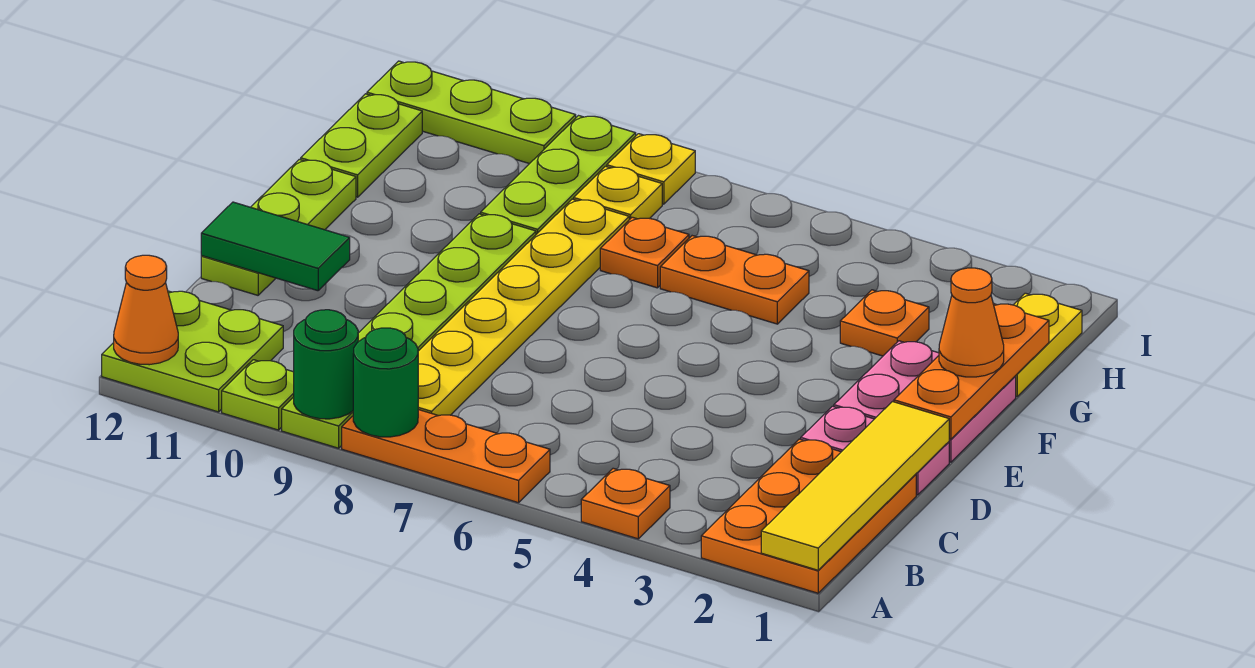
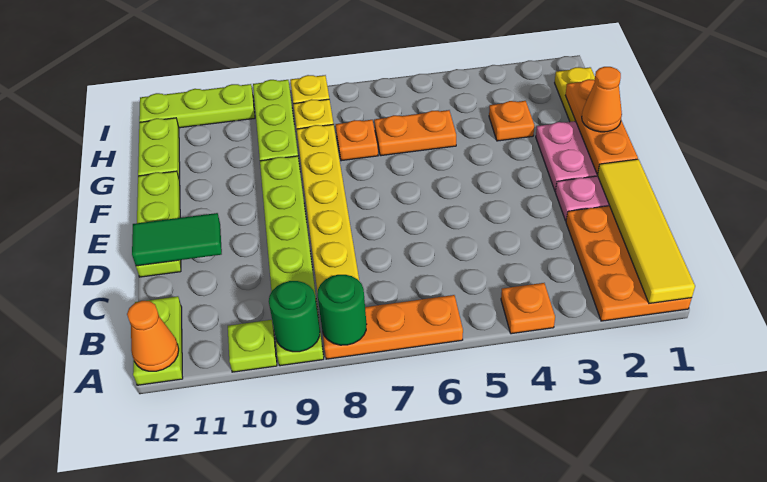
lime plate A11:B12 level 1 -> lime plate A12:B12 level 1

